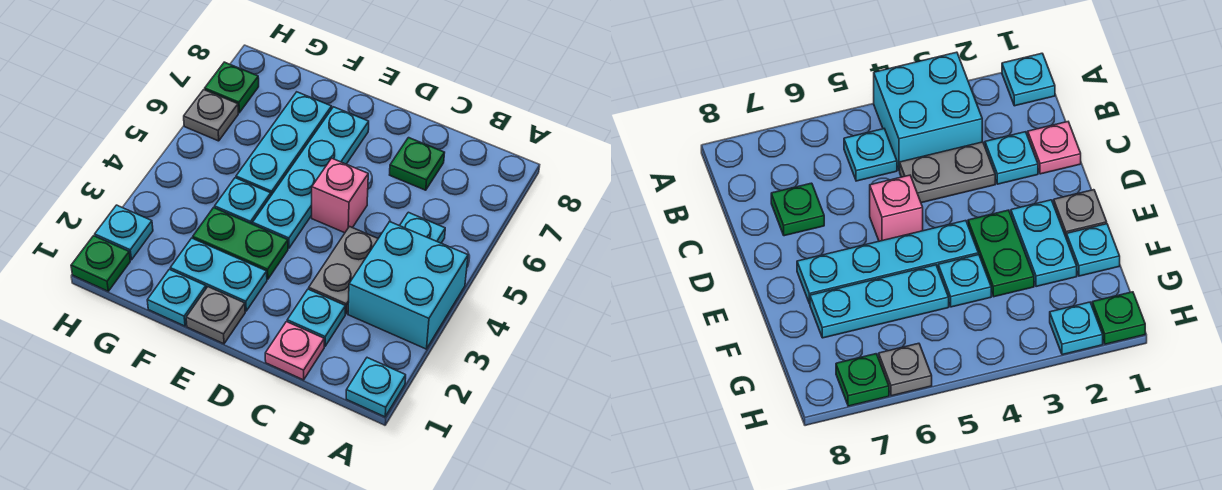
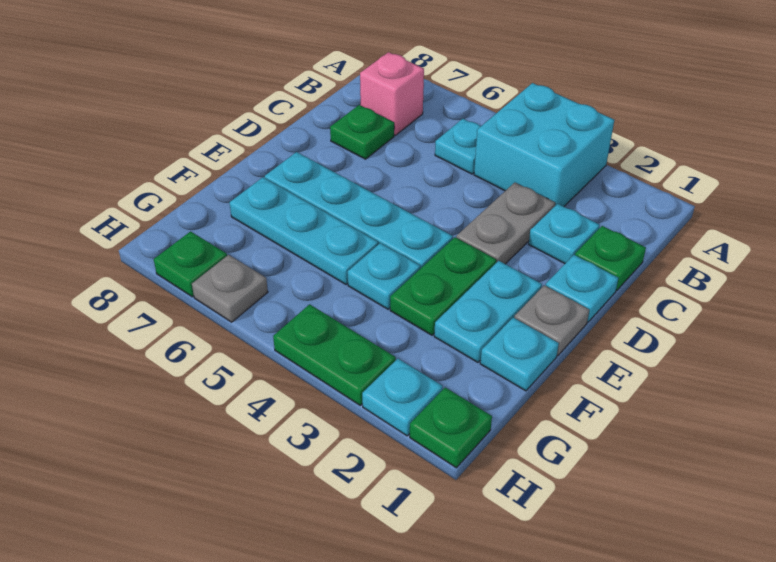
cyan plate A1 level 1 -> cyan plate D1 level 1
pink plate C1 level 1 -> green plate C1 level 1
grey plate C3:C4 level 1 -> grey plate C3:D3 level 1
pink brick D5 level 1 -> pink brick B7 level 1
none -> green plate H3:H4 level 1

